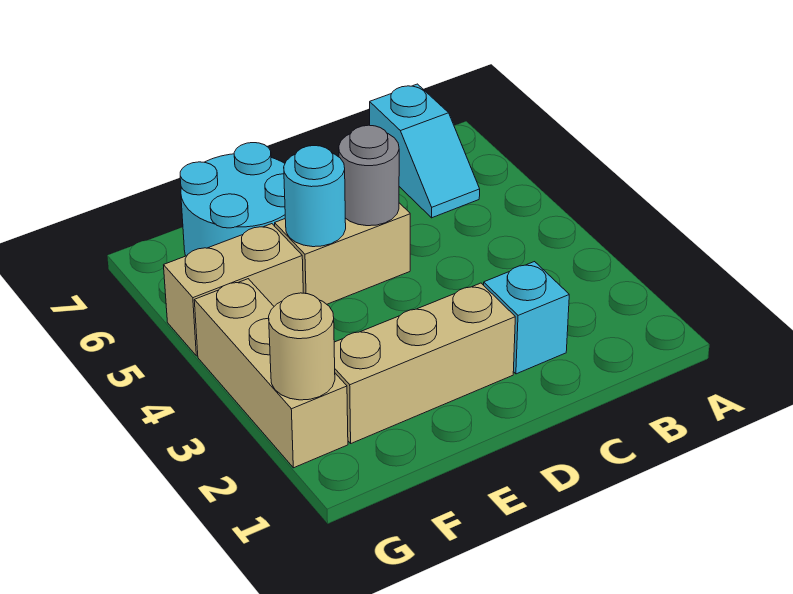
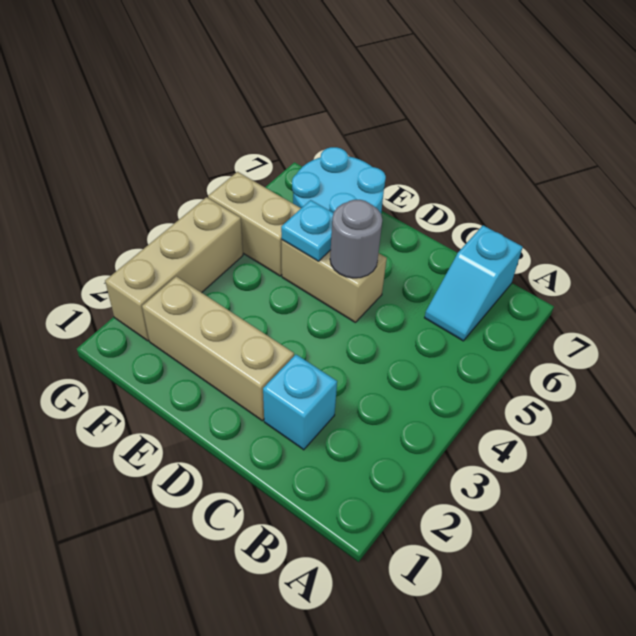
cyan round brick E5 level 2 -> cyan plate E5 level 2
tan round brick G2 level 2 -> none

